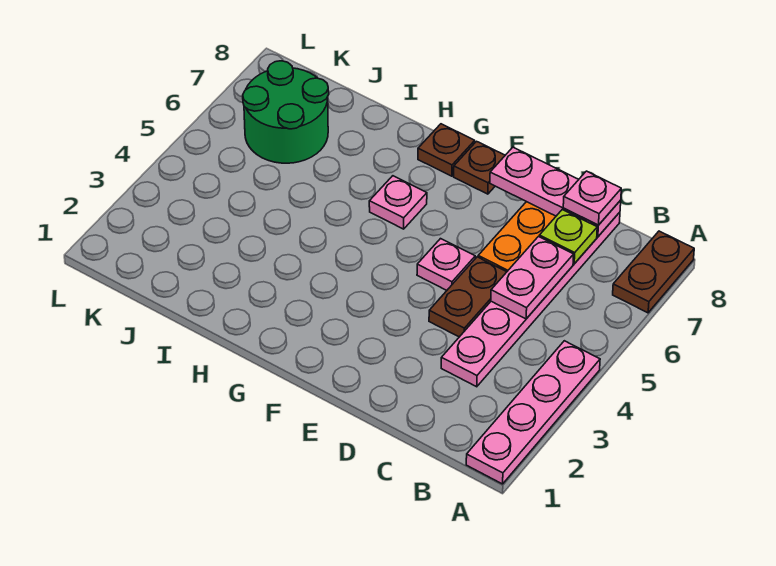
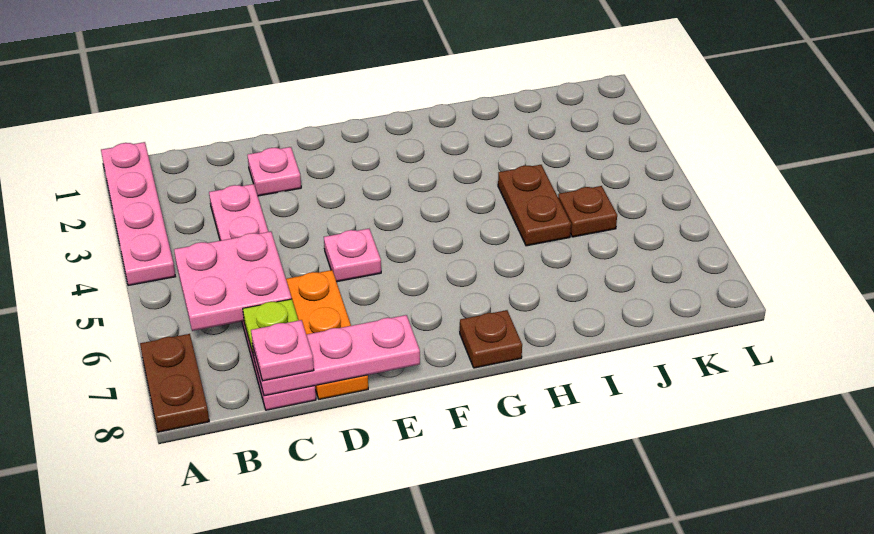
pink plate C5:C6 level 2 -> pink plate B5:C6 level 2
brown plate D4:D5 level 1 -> brown plate I4:I5 level 1
brown plate F8 level 1 -> brown plate J5 level 1
pink plate G6 level 1 -> pink plate D2 level 1
green round brick J6:K7 level 1 -> none

